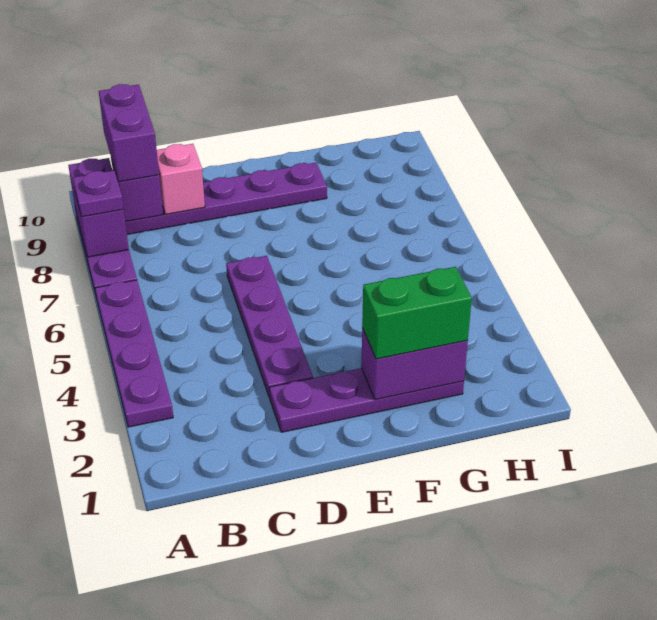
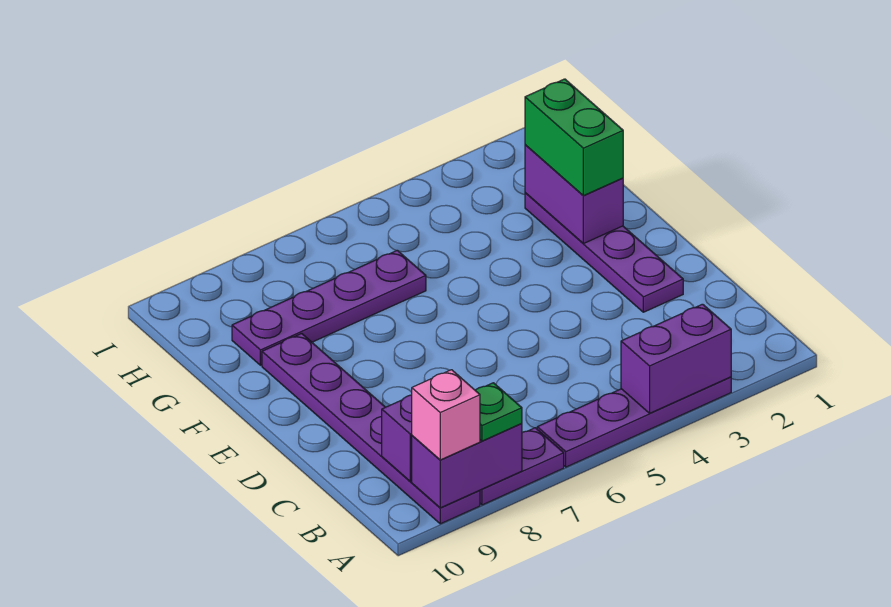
purple plate A8 level 3 -> green plate A8 level 3
purple brick B9:B10 level 3 -> purple brick A3:A4 level 2
pink brick C9 level 2 -> pink brick A9 level 3
purple plate D3:D6 level 1 -> purple plate G6:G9 level 1

